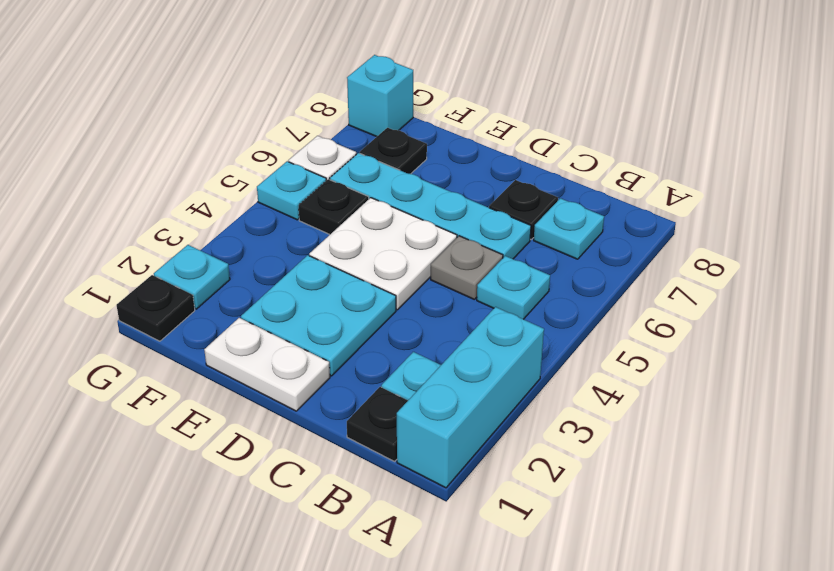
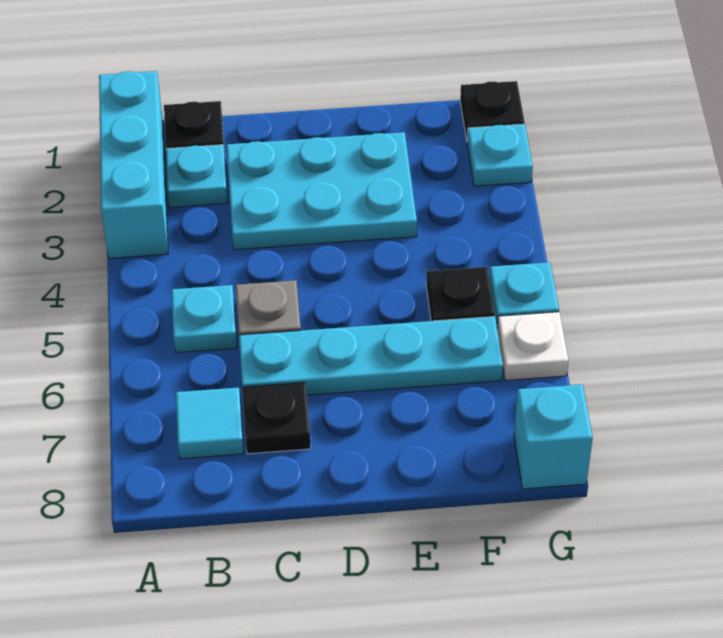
cyan plate B7 level 1 -> cyan tile B7 level 1
white plate D1:E1 level 1 -> none
cyan plate D2:E3 level 1 -> cyan plate C2:E3 level 1
white plate D4:E5 level 1 -> none
black plate F7 level 1 -> none

